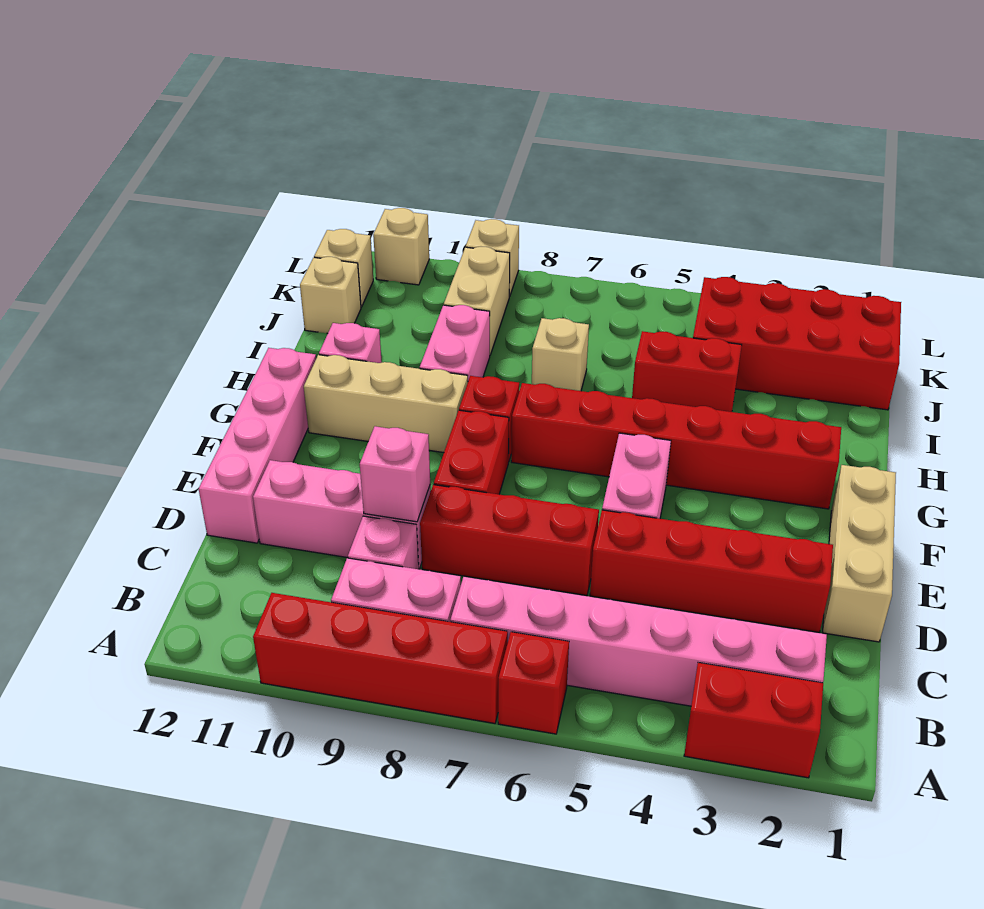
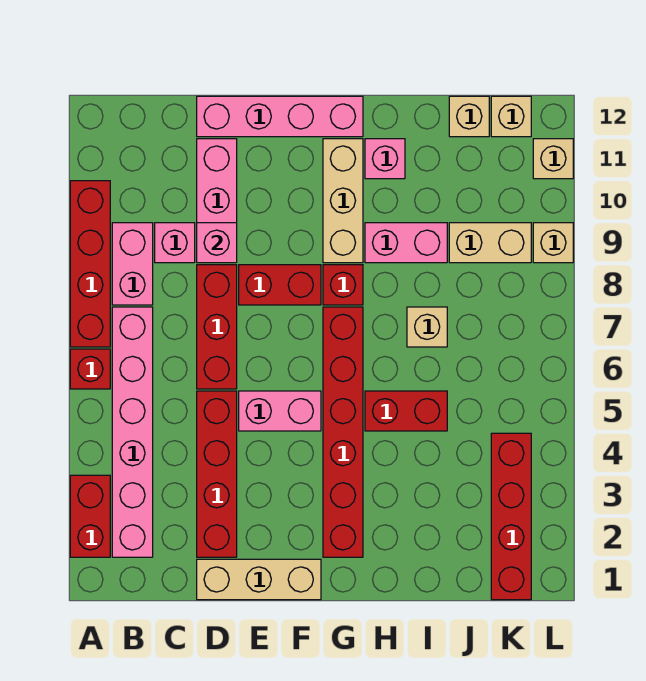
red brick I4:I5 level 1 -> red brick H5:I5 level 1
red brick J1:K4 level 1 -> red brick K1:K4 level 1

